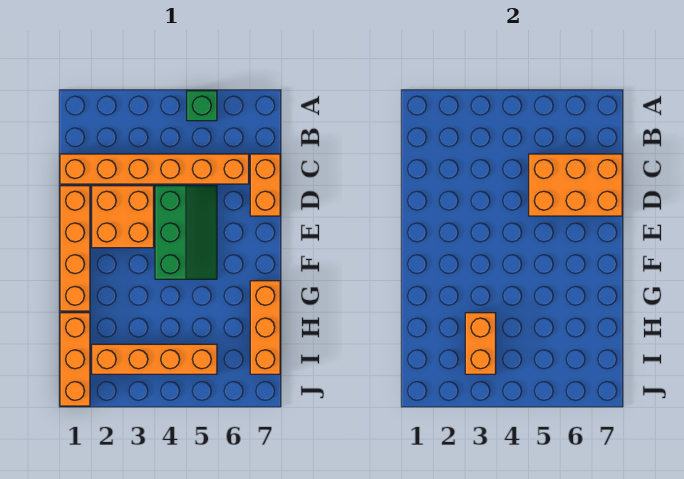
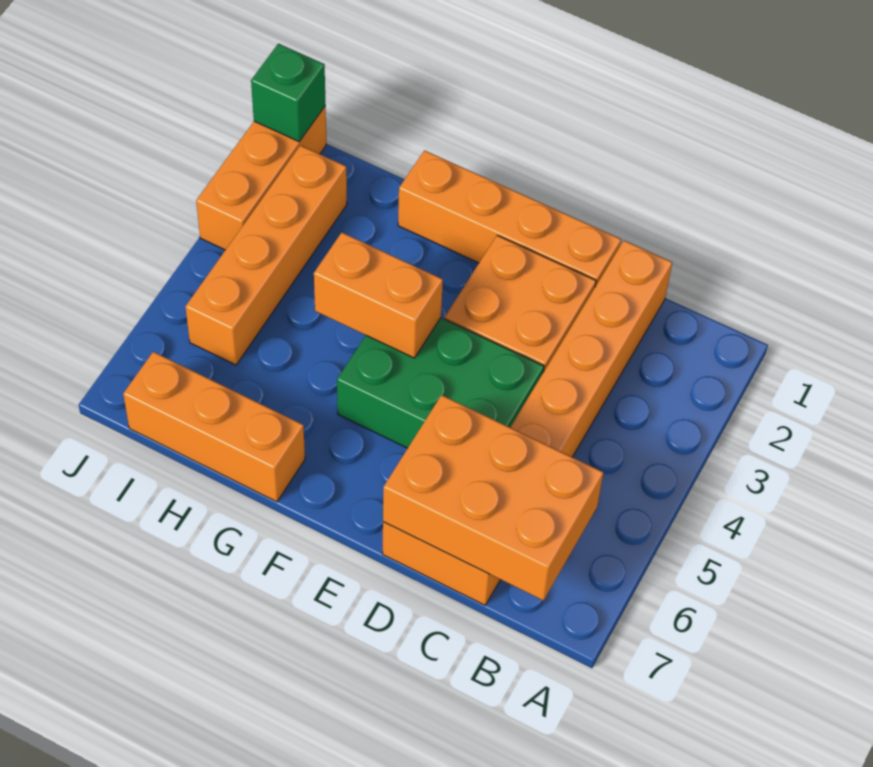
green brick A5 level 1 -> green brick J1 level 2
orange brick C5:D7 level 2 -> orange brick B6:D7 level 2
green slope D4:F5 level 1 top 4 -> green brick D4:F5 level 1
orange brick H1:J1 level 1 -> orange brick J1:J3 level 1
orange brick H3:I3 level 2 -> orange brick F4:G4 level 2

